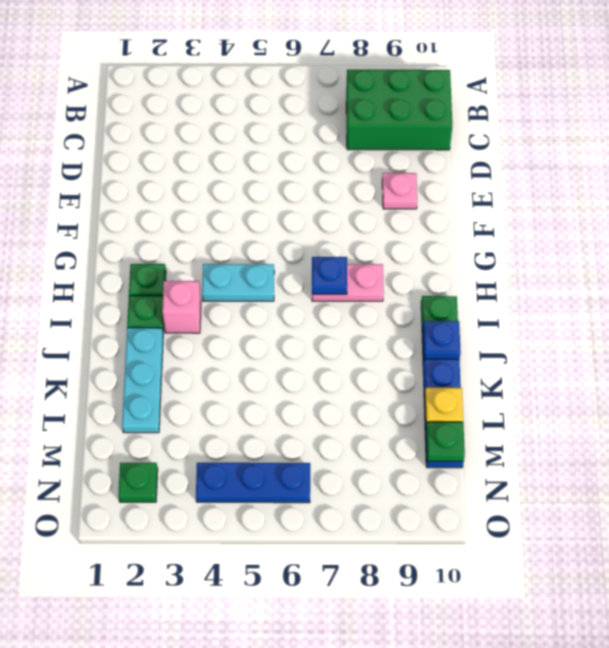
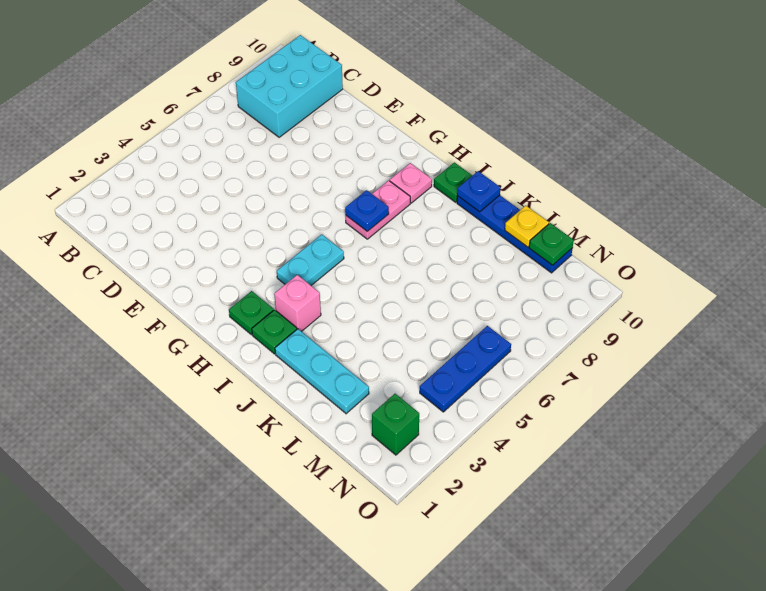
green brick B8:C10 level 1 -> cyan brick B8:C10 level 1
pink plate E9 level 1 -> pink plate H9 level 1
green plate N2 level 1 -> green brick N2 level 1

